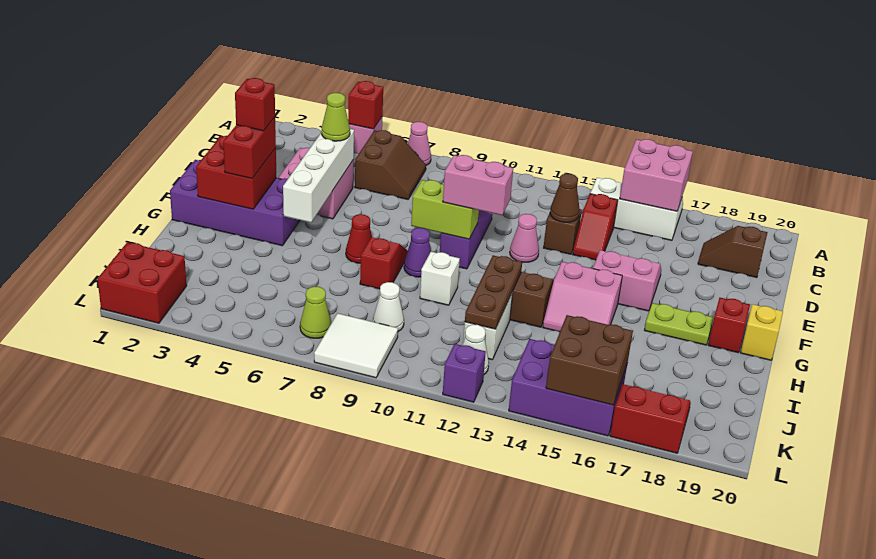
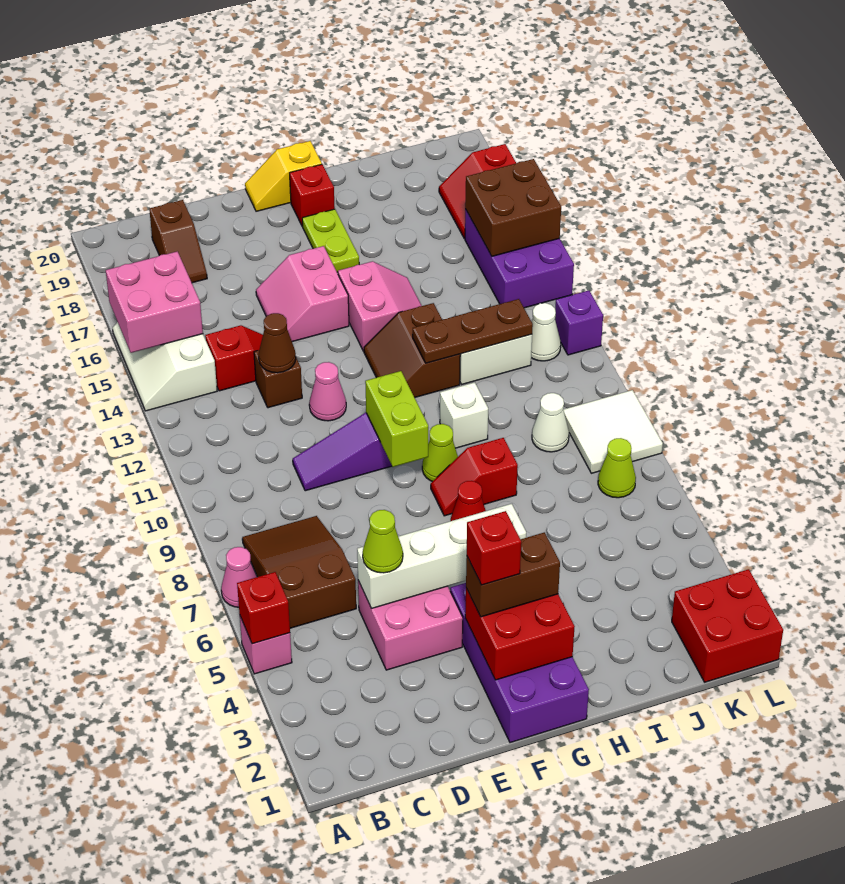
brown slope B6:C7 level 1 top 6 -> brown slope B6:C8 level 1 top 6
red brick F3:G3 level 3 -> brown brick F3:G3 level 3
pink brick F10:F11 level 3 -> none
purple cone G9 level 1 -> lime cone G9 level 1

